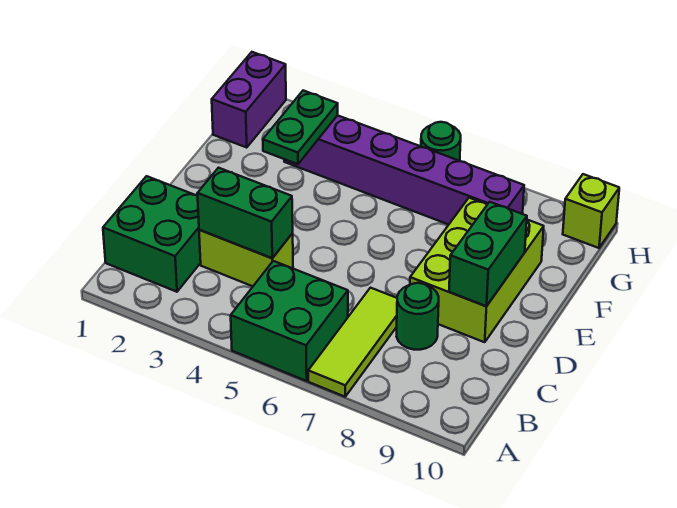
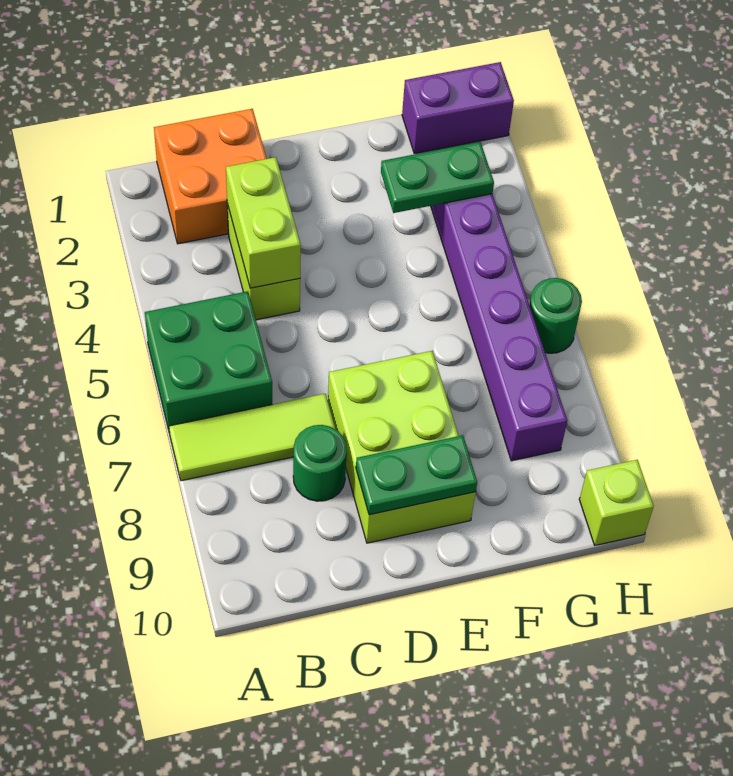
green brick B1:C2 level 1 -> orange brick B1:C2 level 1
green brick C3:C4 level 2 -> lime brick C3:C4 level 2
lime brick D8:F9 level 1 -> lime brick D7:E9 level 1
green brick D9:E9 level 2 -> green plate D9:E9 level 2

